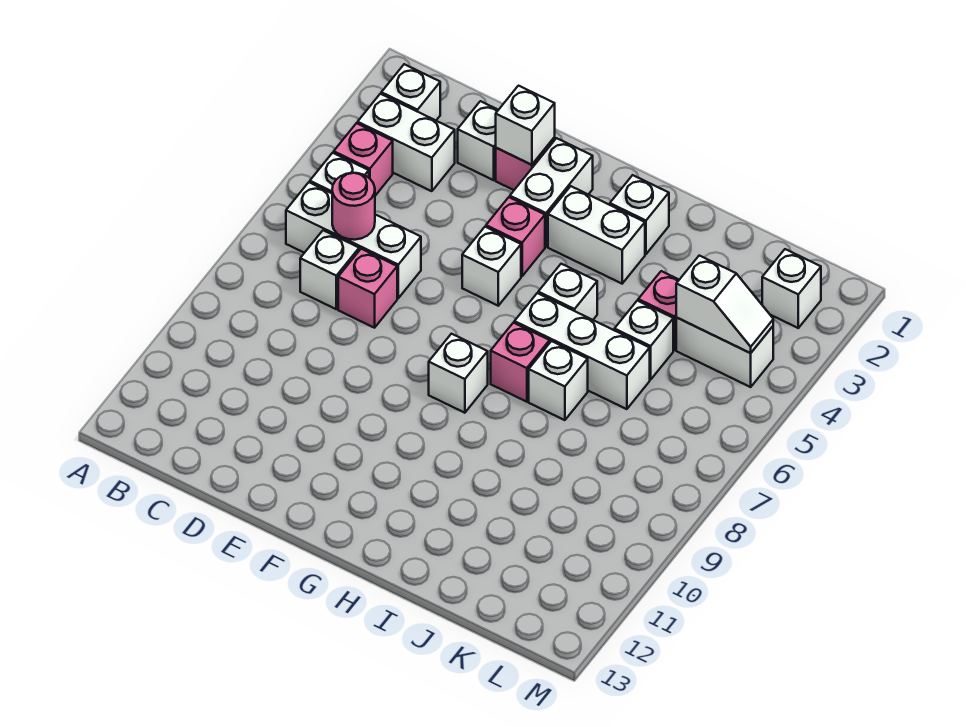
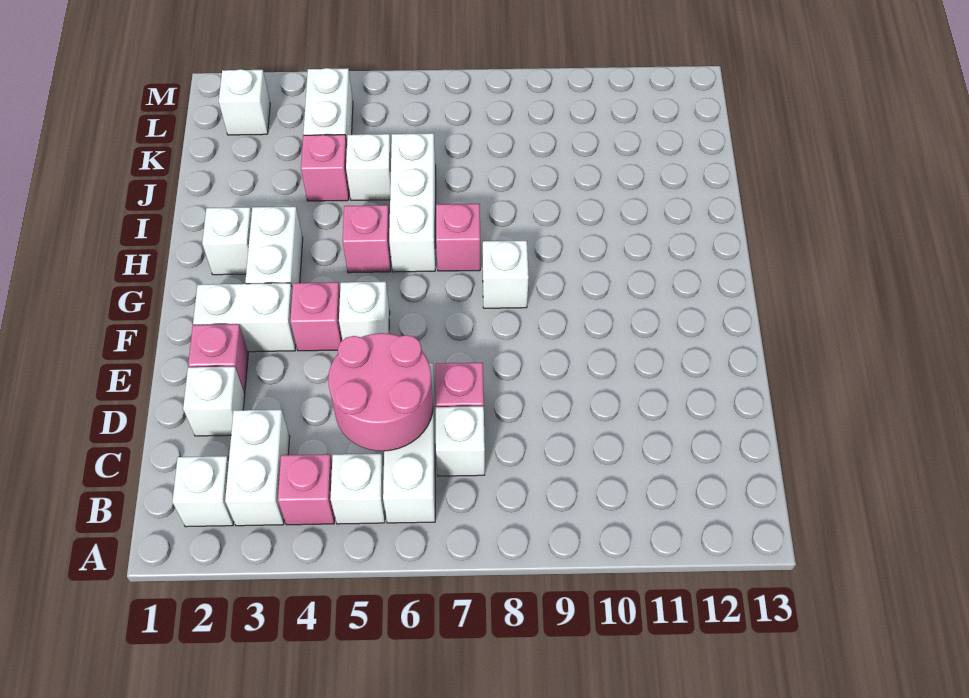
pink round brick C6 level 2 -> pink round brick C5:D6 level 2
white brick E2 level 2 -> none
white brick H5 level 1 -> pink brick H5 level 1
white brick I7 level 1 -> none
white slope K4:L4 level 2 top K -> none

